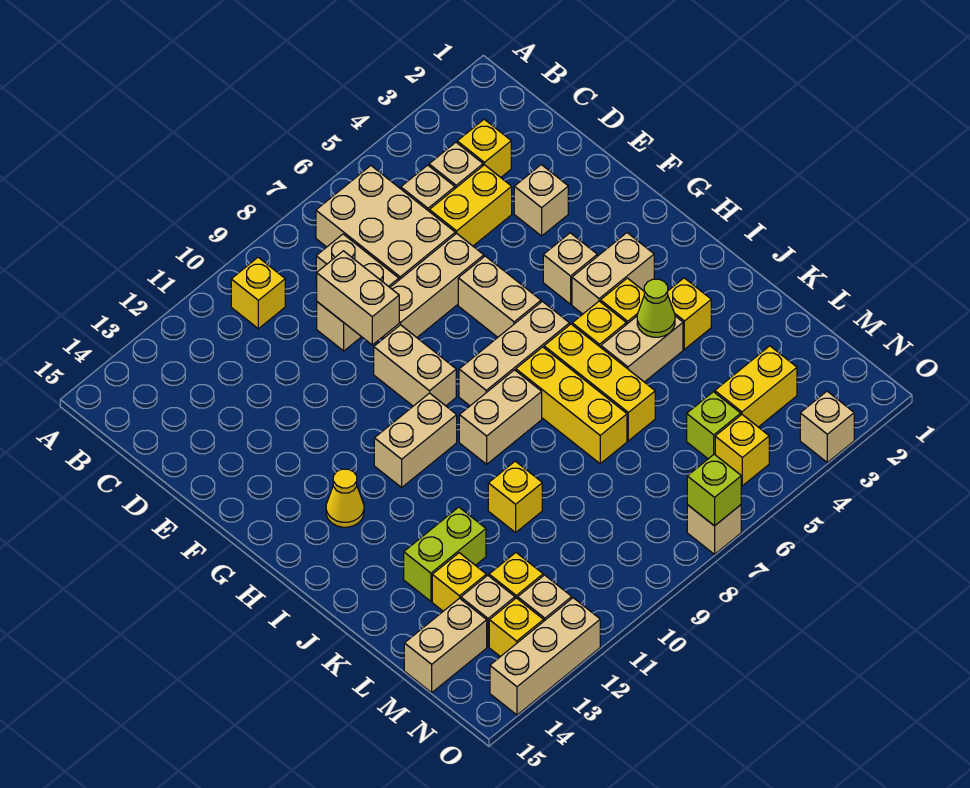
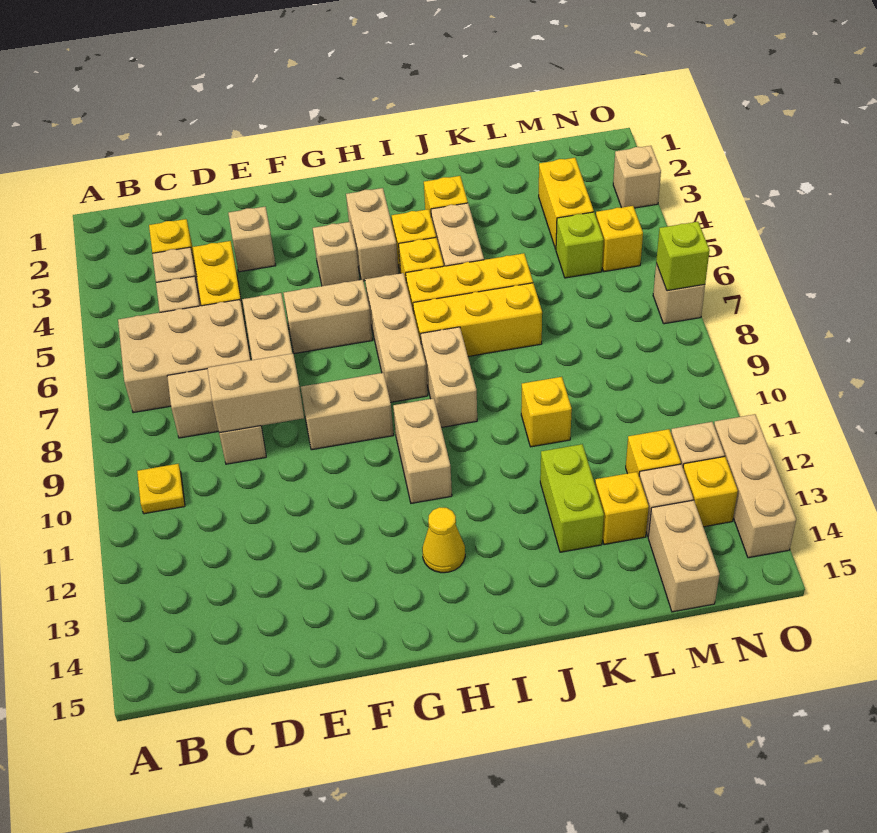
yellow brick B10 level 1 -> yellow plate B10 level 1
lime cone J4 level 2 -> none

